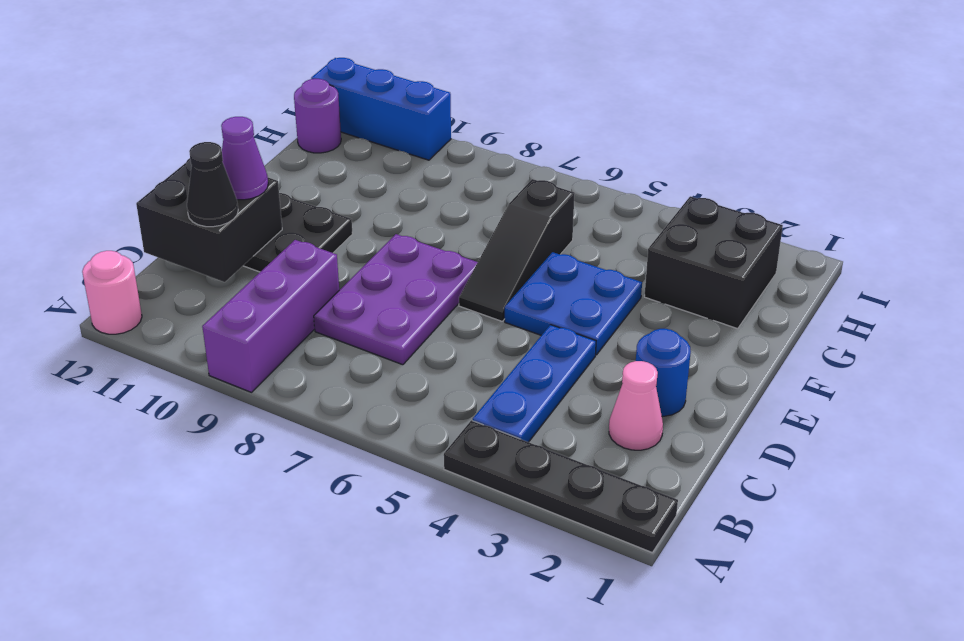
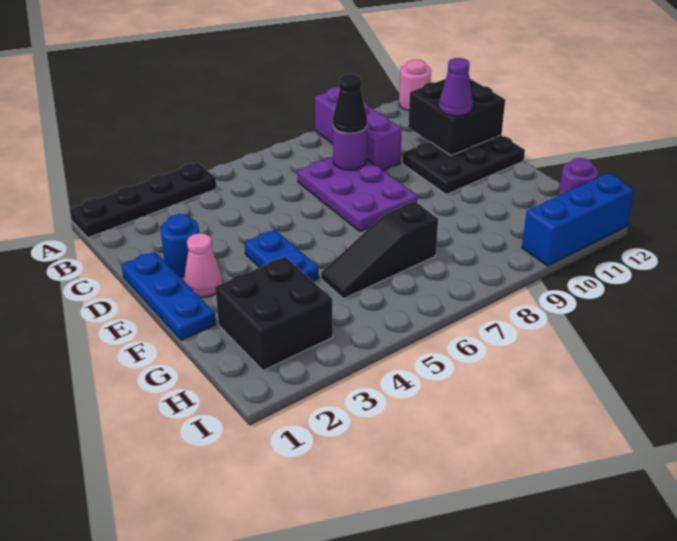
blue plate B4:D4 level 1 -> blue plate D1:F1 level 1
pink cone C2 level 1 -> pink cone E2 level 1
none -> purple round brick C8 level 2
black cone C11 level 3 -> black cone C8 level 3
blue plate E4:F5 level 1 -> blue plate E4:F4 level 1
black slope E6:G6 level 1 top G -> black slope G5:G7 level 1 top 7

